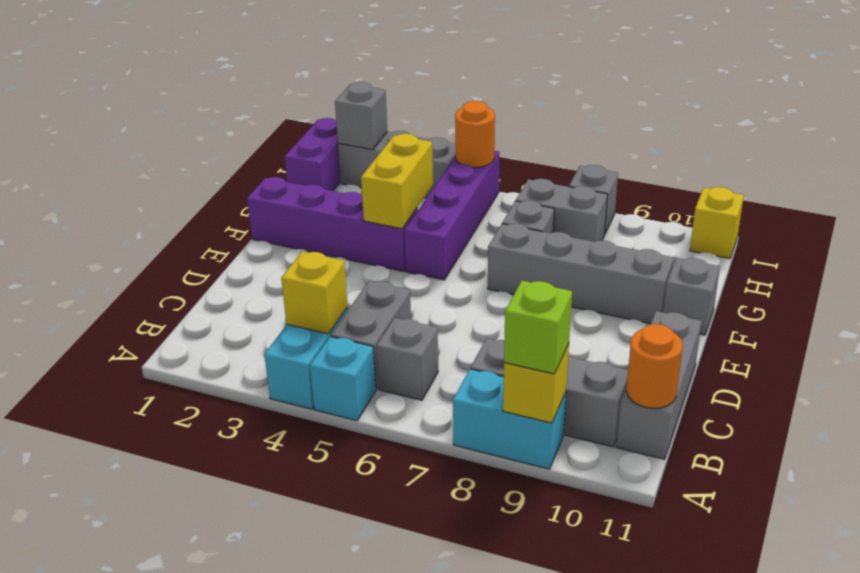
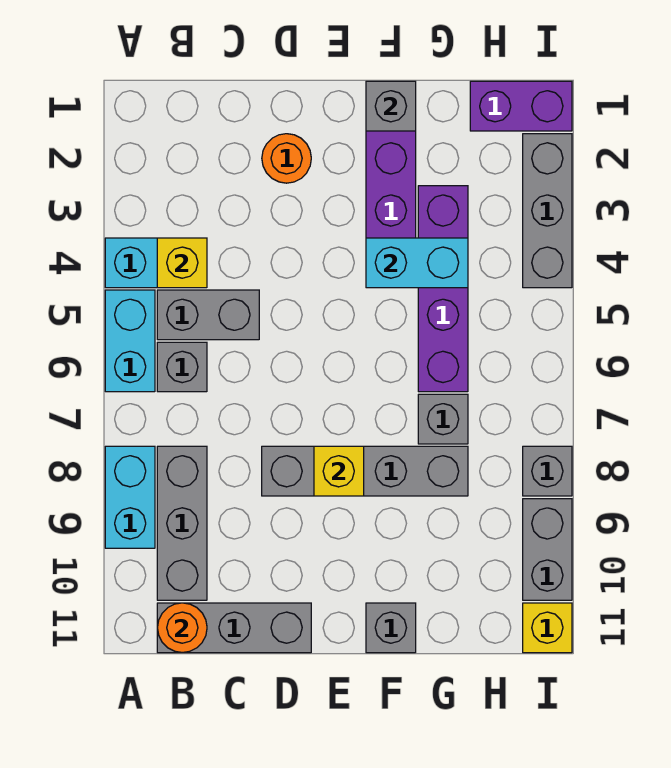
cyan brick A5 level 1 -> cyan brick A5:A6 level 1
yellow brick A9 level 2 -> yellow brick E8 level 2
lime brick A9 level 3 -> none
yellow brick F4:G4 level 2 -> cyan brick F4:G4 level 2
purple brick F5:I5 level 1 -> purple brick G3:G6 level 1
grey brick F7:F10 level 1 -> grey brick D8:G8 level 1
grey brick H7:H8 level 1 -> grey brick I9:I10 level 1
grey brick I2 level 2 -> grey brick F1 level 2
orange round brick I5 level 2 -> orange round brick D2 level 1

